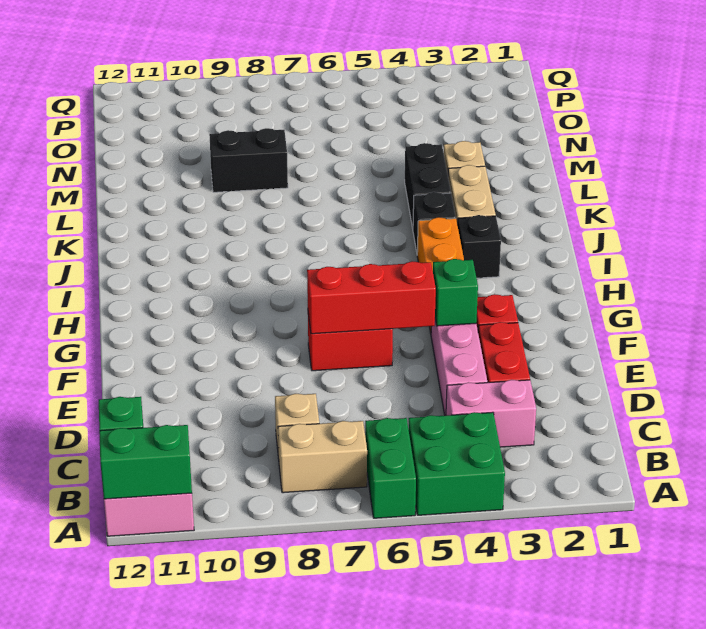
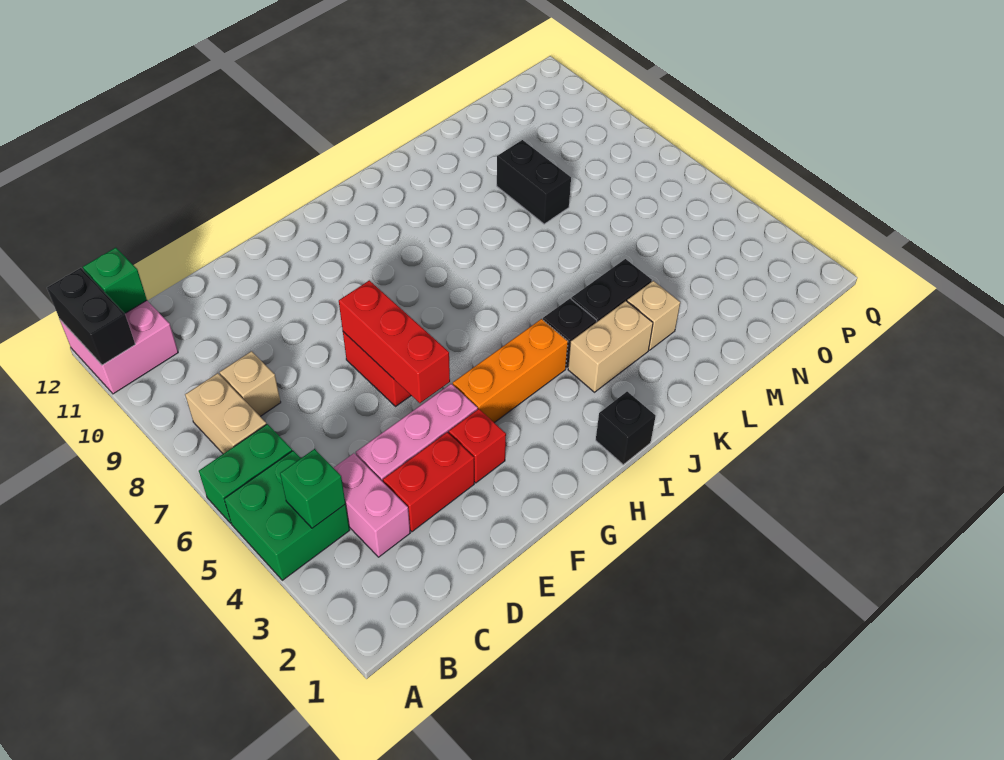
green brick A11:A12 level 2 -> black brick A11:A12 level 2
green brick F4 level 2 -> green brick B4 level 2
black brick I3 level 1 -> black brick I1 level 1

